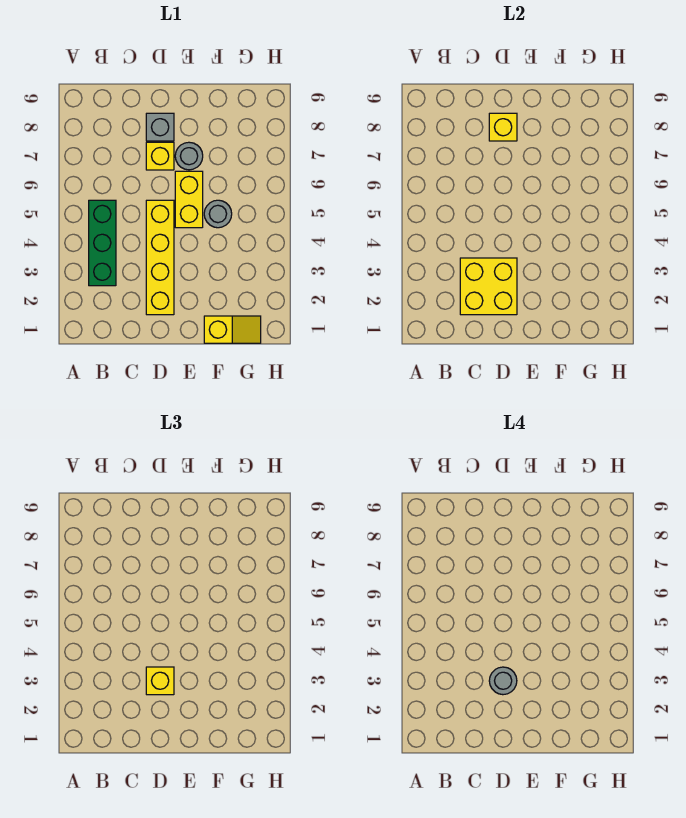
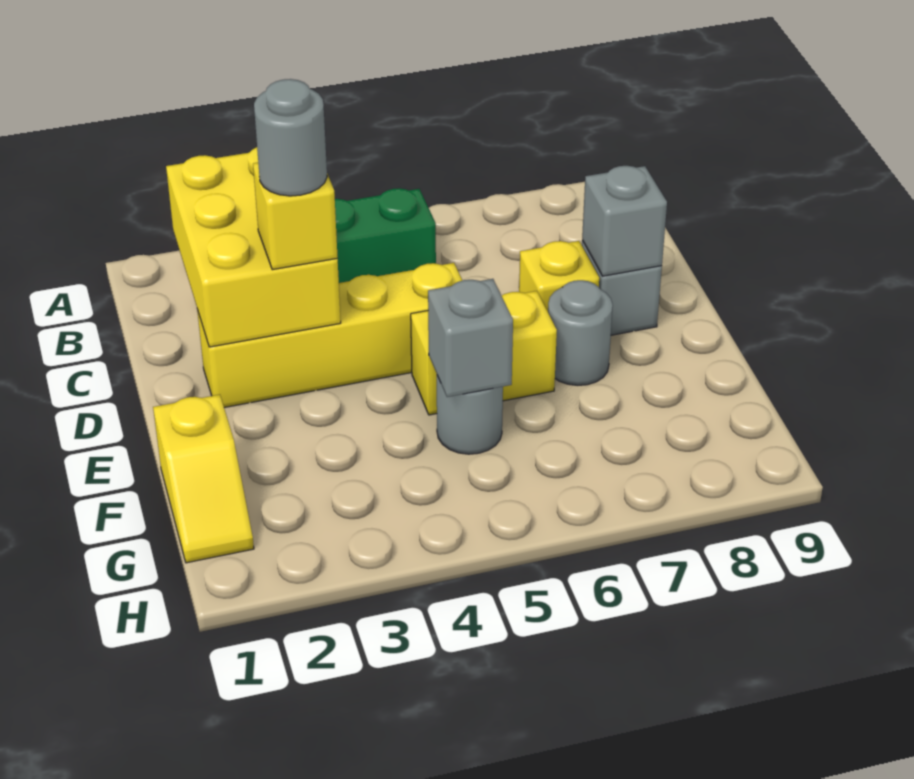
yellow brick C2:D3 level 2 -> yellow brick B2:D3 level 2
yellow brick D8 level 2 -> grey brick D8 level 2
none -> grey brick F5 level 2

